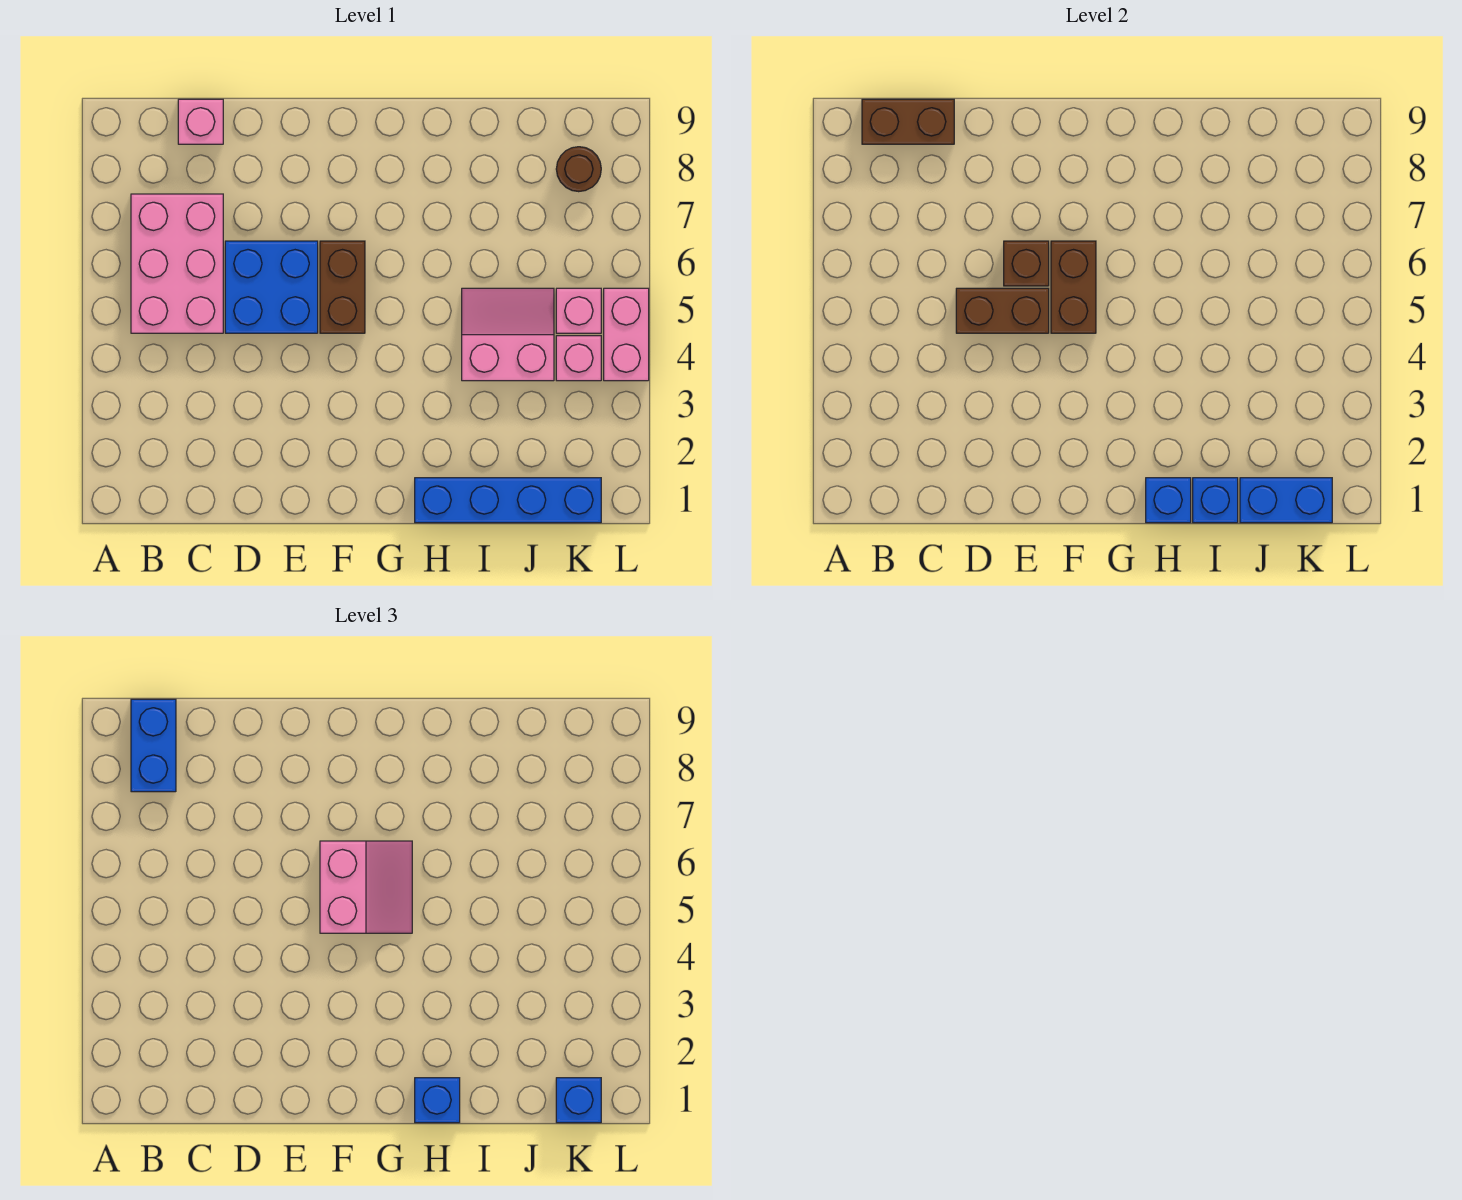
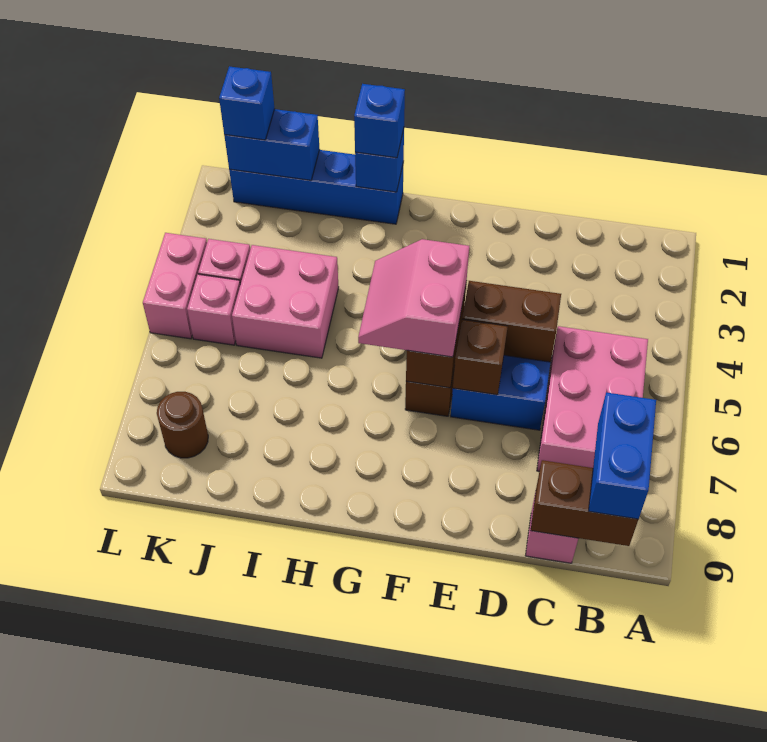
blue brick I1 level 2 -> none
pink slope I4:J5 level 1 top 4 -> pink brick I4:J5 level 1

